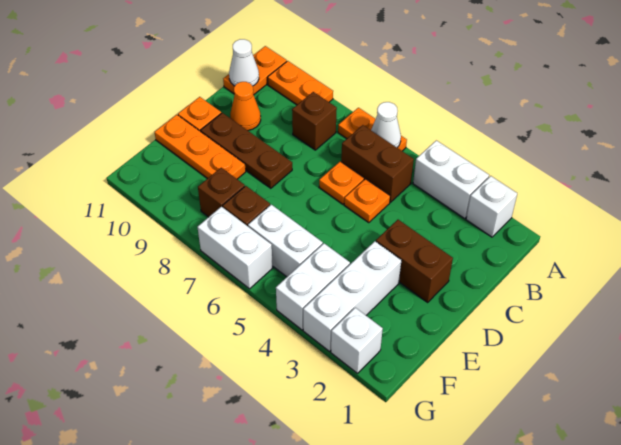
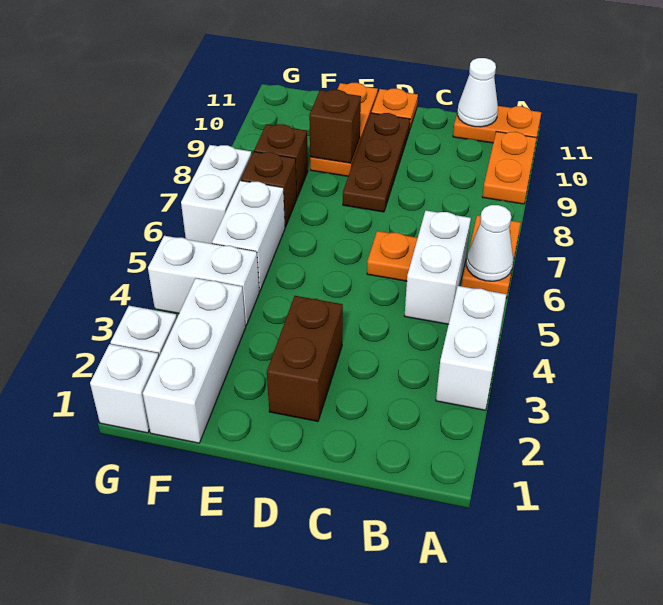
white brick A2 level 1 -> white brick G1 level 1
brown brick B5:B6 level 1 -> white brick B5:B6 level 1
brown brick B8 level 1 -> brown brick E9 level 2
orange plate C5 level 1 -> none
orange cone C10 level 1 -> none
white brick E3:G3 level 1 -> white brick F1:F3 level 1

